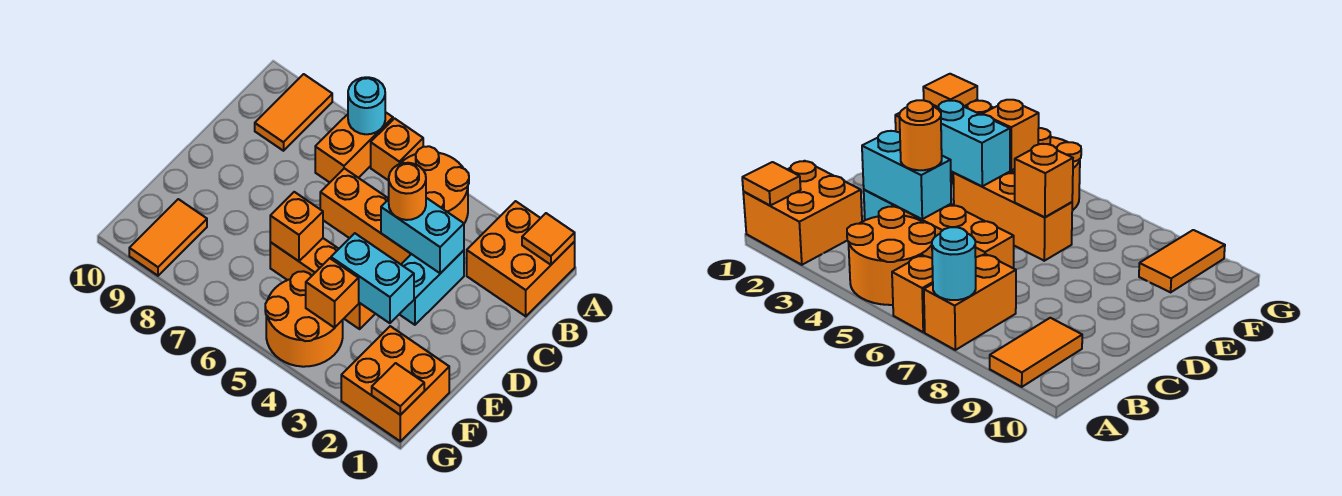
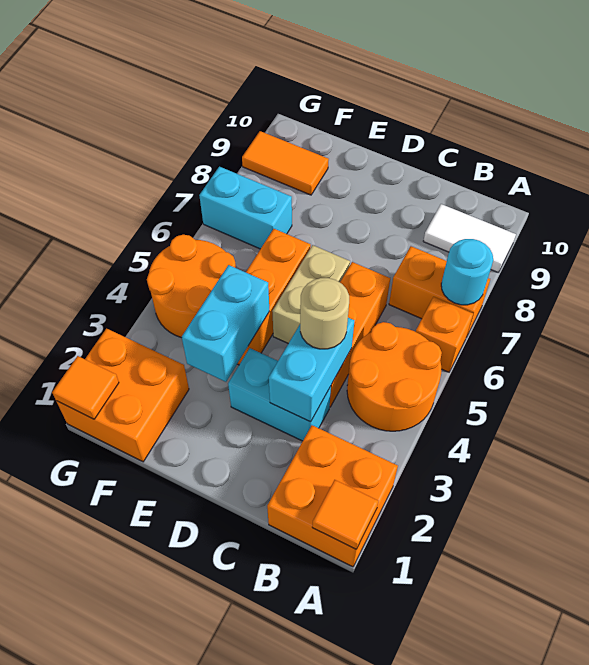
orange tile A9:B9 level 1 -> white tile A9:B9 level 1
orange round brick C4 level 3 -> tan round brick C4 level 3
none -> tan brick D5:D6 level 1
orange brick E6 level 2 -> none
orange brick F4 level 2 -> none
none -> cyan brick F7:G7 level 1

